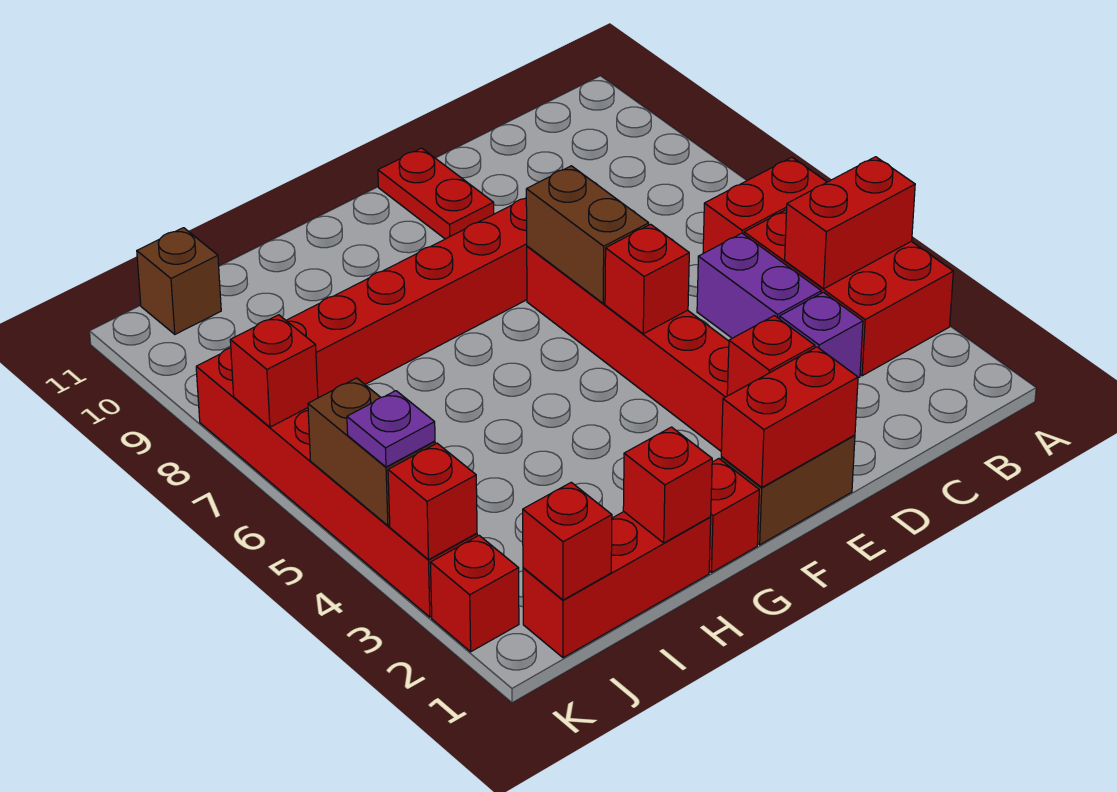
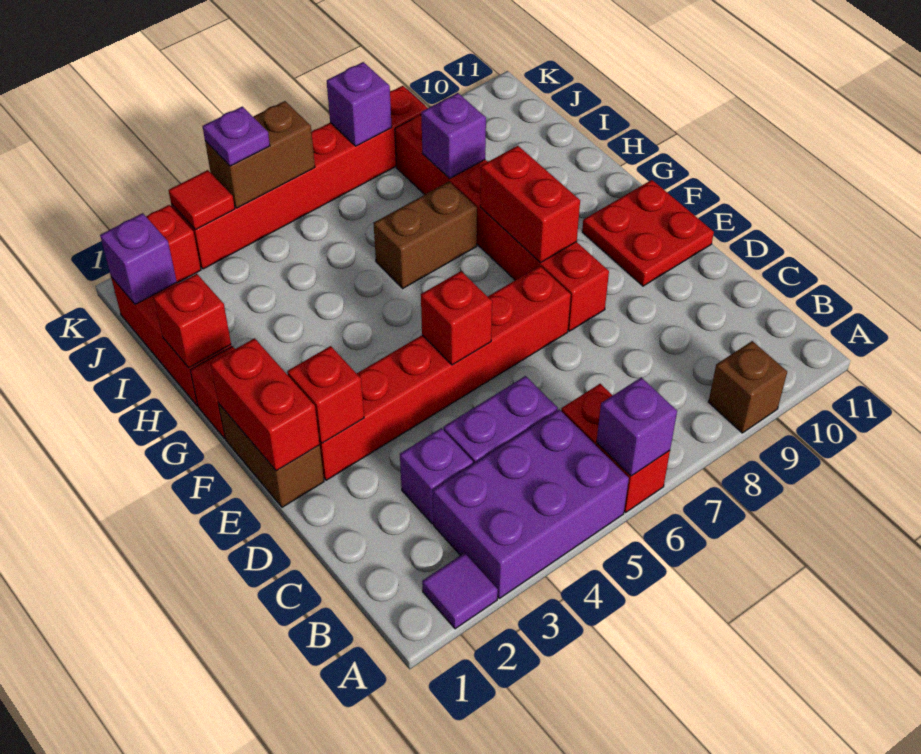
none -> purple tile A2 level 1
red brick A3:B5 level 1 -> purple brick A3:B5 level 1
red brick A4:B4 level 2 -> red brick F8:G8 level 2
none -> purple brick A6 level 2
brown brick E6:E7 level 2 -> brown brick H6:H7 level 1
red plate E10:E11 level 1 -> red plate E10:F11 level 1
none -> purple brick I8 level 2
red brick J1 level 2 -> purple brick J1 level 2
brown brick J11 level 1 -> brown brick A9 level 1
red brick K3 level 2 -> red tile K3 level 2
red brick K7 level 2 -> purple brick K7 level 2

